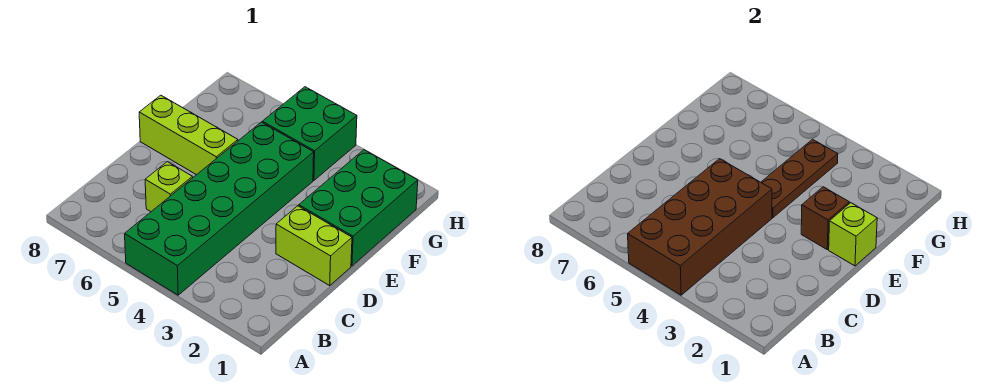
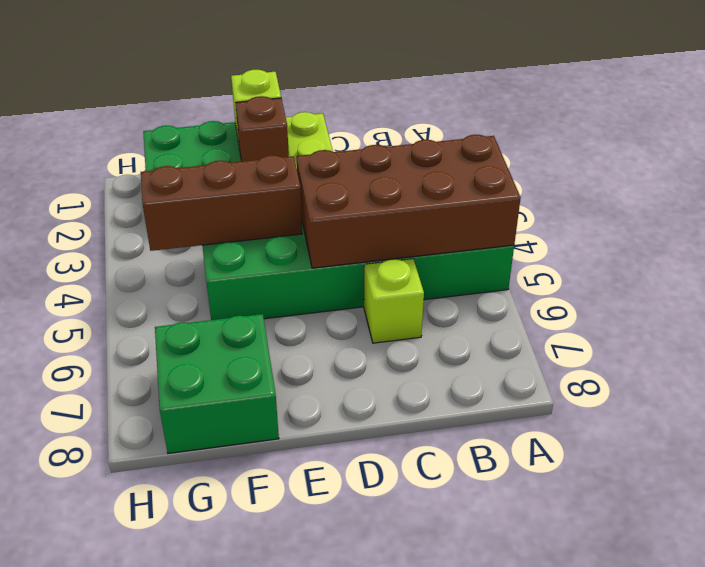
brown plate E4:G4 level 2 -> brown brick E4:G4 level 2
lime brick E6:E8 level 1 -> none
green brick G4:H5 level 1 -> green brick F7:G8 level 1

